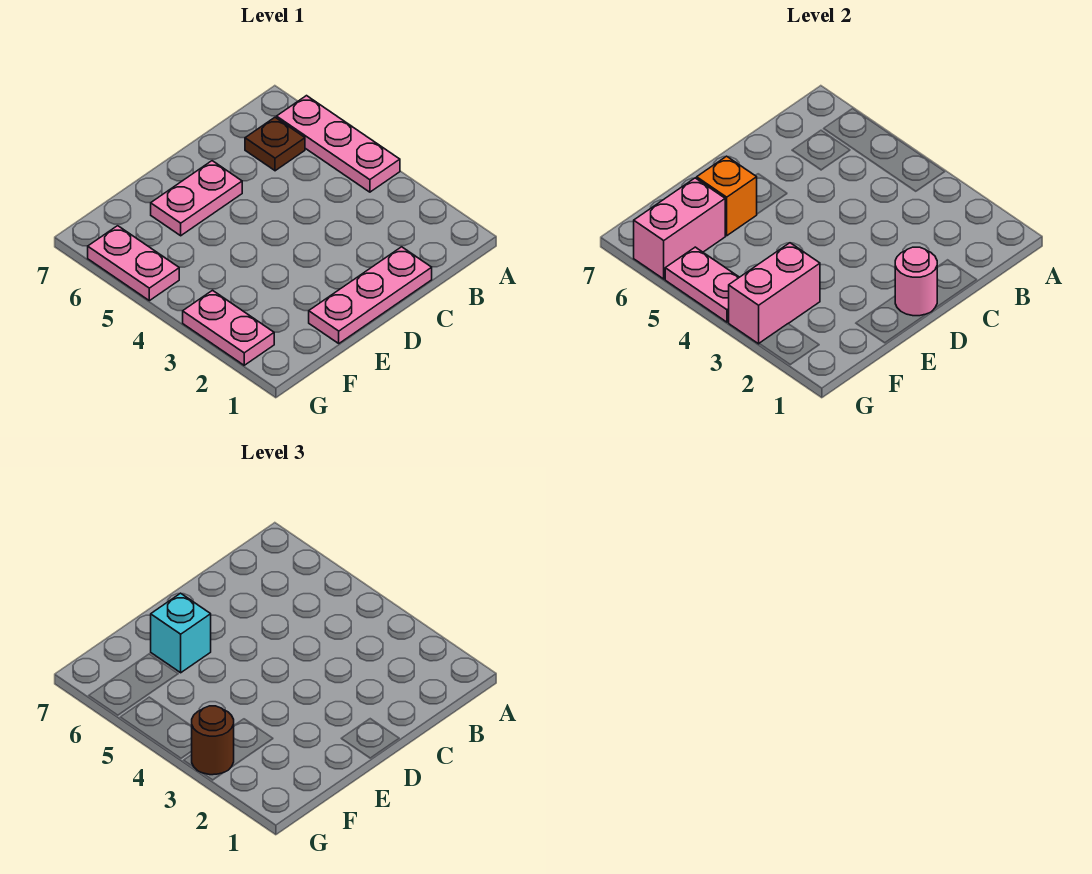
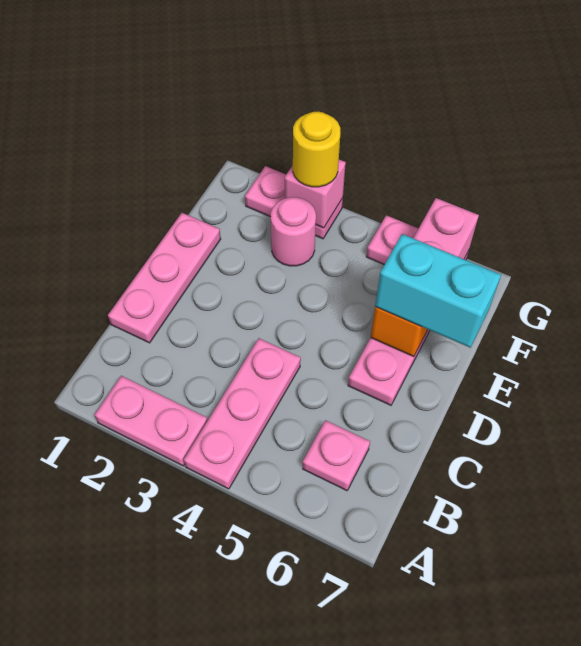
pink plate A4:A6 level 1 -> pink plate A4:C4 level 1
brown plate B6 level 1 -> pink plate B6 level 1
pink round brick D1 level 2 -> pink round brick F3 level 1
cyan brick E6 level 3 -> cyan brick E6:E7 level 3
pink brick F3:G3 level 2 -> pink brick G3 level 2
brown round brick G3 level 3 -> yellow round brick G3 level 3
pink plate G4:G5 level 2 -> pink plate A2:A3 level 1

